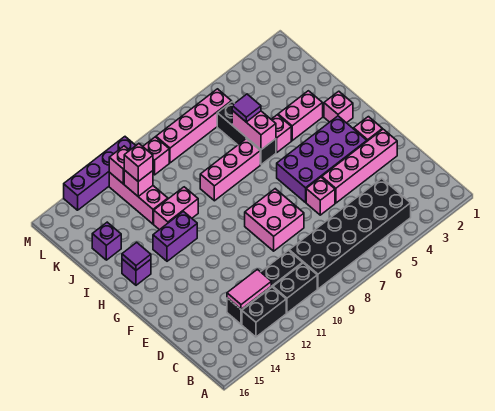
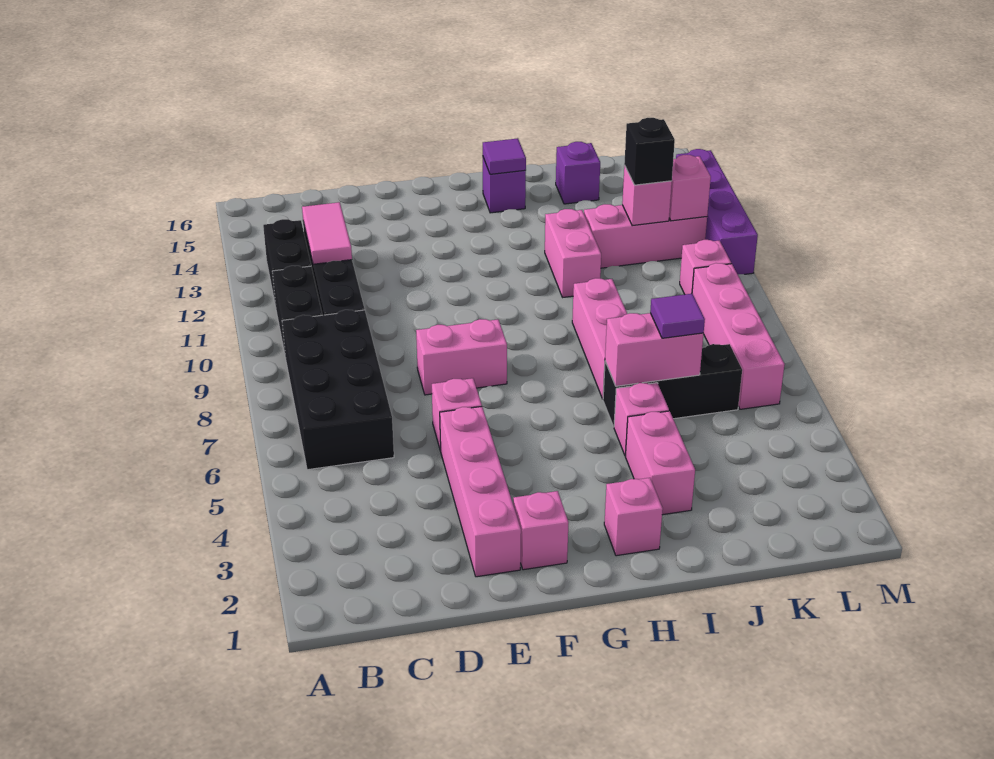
black brick B4:C9 level 1 -> black brick B6:C9 level 1
pink brick E8:F9 level 1 -> pink brick E8:F8 level 1
purple brick F3:G6 level 1 -> none
purple brick H12:H13 level 1 -> none
pink brick K12 level 3 -> black brick K12 level 3

